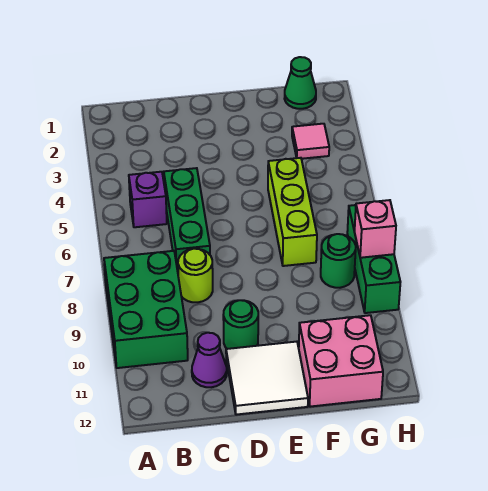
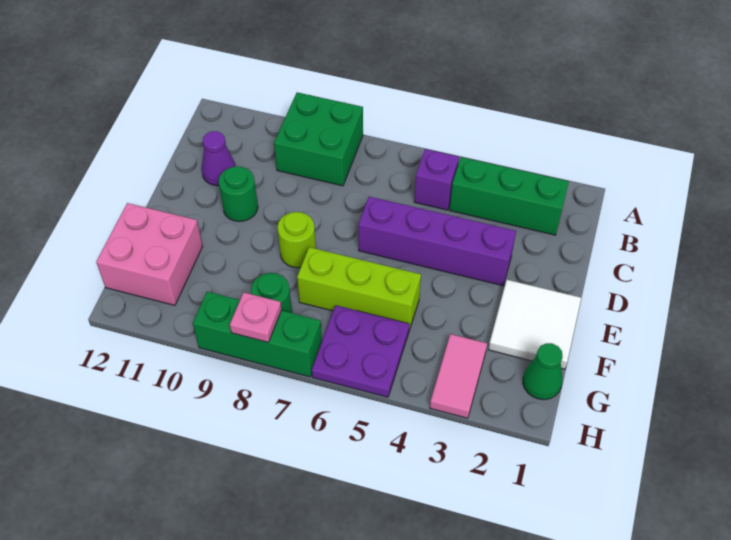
green brick A8:B10 level 1 -> green brick A8:B9 level 1
green brick C5:C7 level 1 -> green brick B2:B4 level 1
lime round brick C8 level 1 -> lime round brick E8 level 1
none -> purple brick D3:D6 level 1
white tile D11:E12 level 1 -> white tile E1:F2 level 1
pink tile G3 level 1 -> pink tile G3:H3 level 1
none -> purple plate G5:H6 level 1
pink brick H8 level 2 -> pink plate H8 level 2

